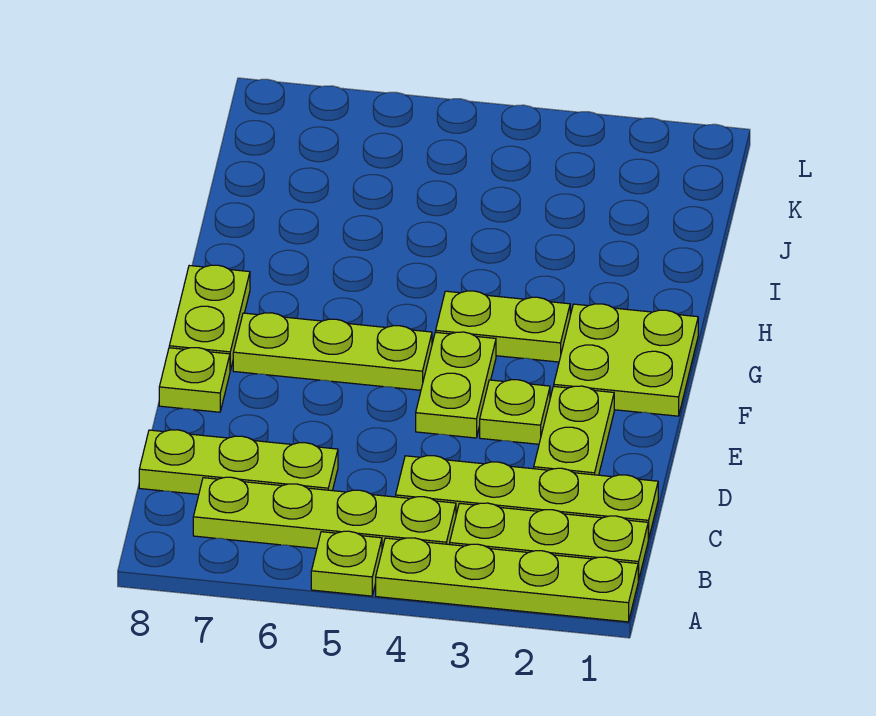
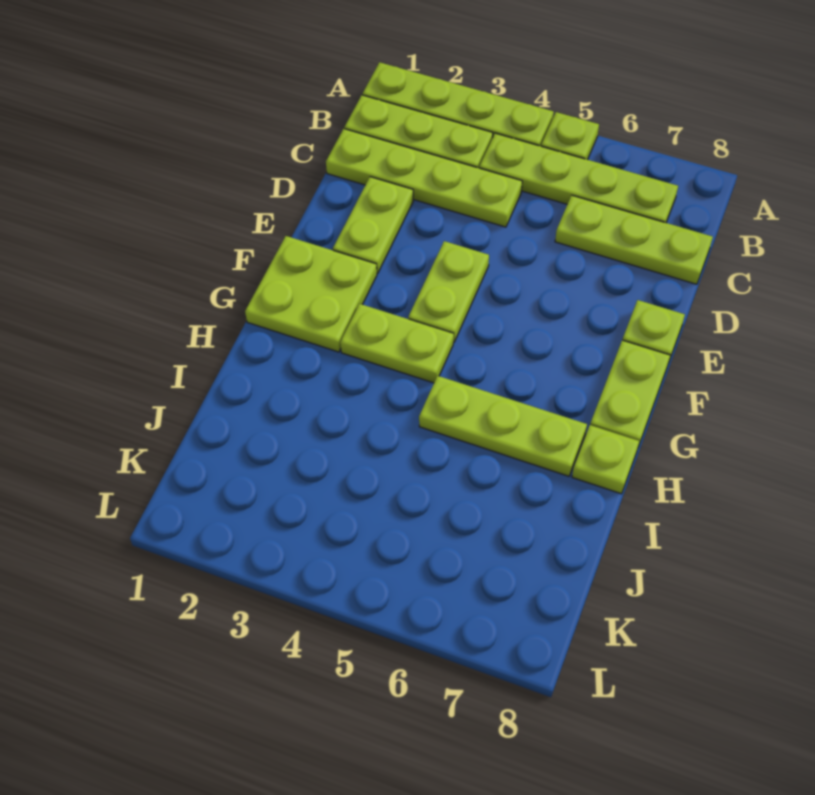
lime plate E3 level 1 -> lime plate H8 level 1
lime plate F5:F7 level 1 -> lime plate H5:H7 level 1

